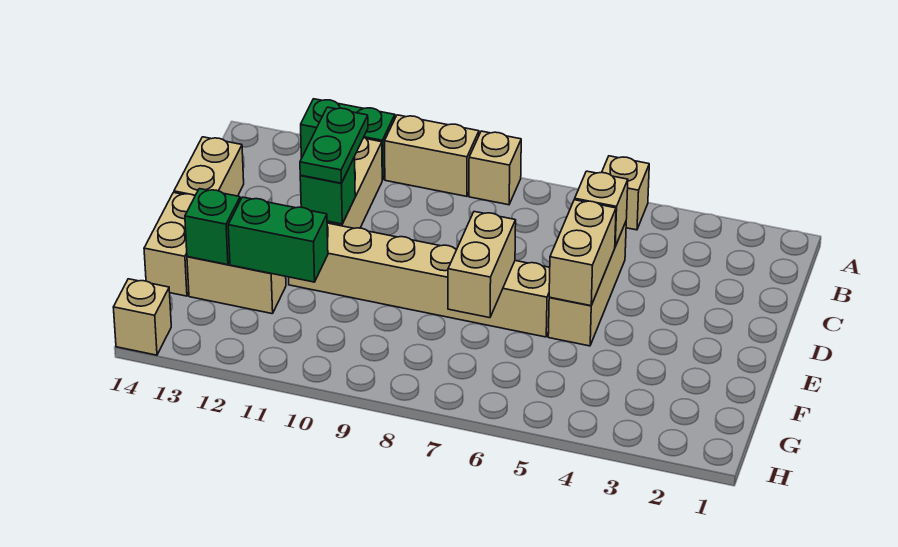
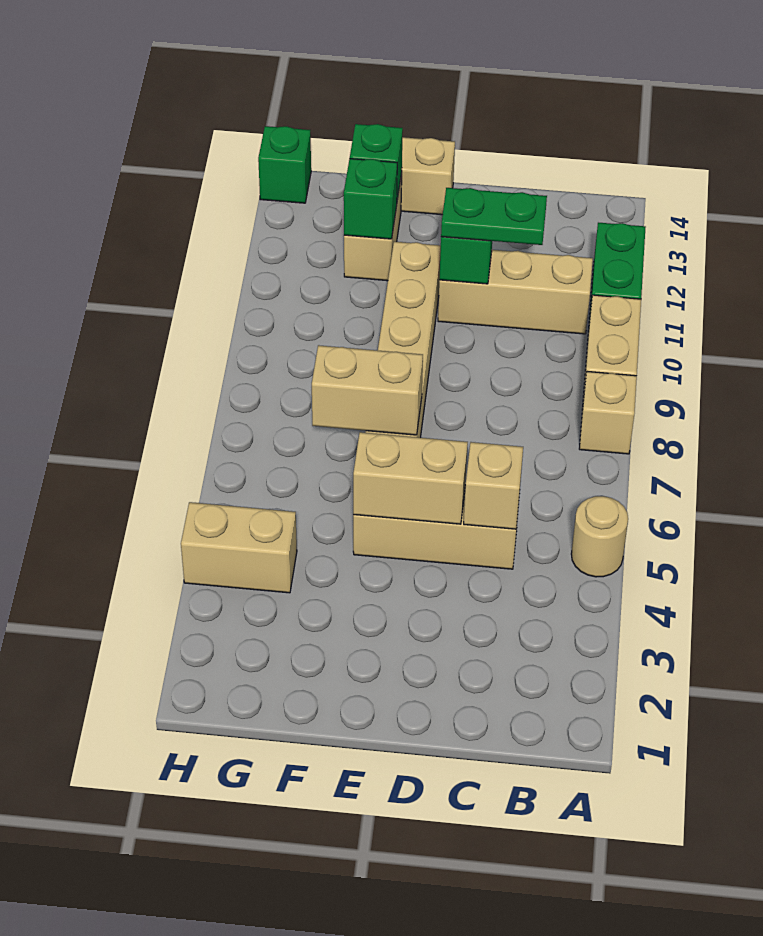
tan brick A5 level 1 -> tan round brick A5 level 1
tan brick C14:D14 level 1 -> tan brick G4:H4 level 1
green brick F11:F12 level 2 -> green brick F12 level 2
tan brick H14 level 1 -> green brick H14 level 1

